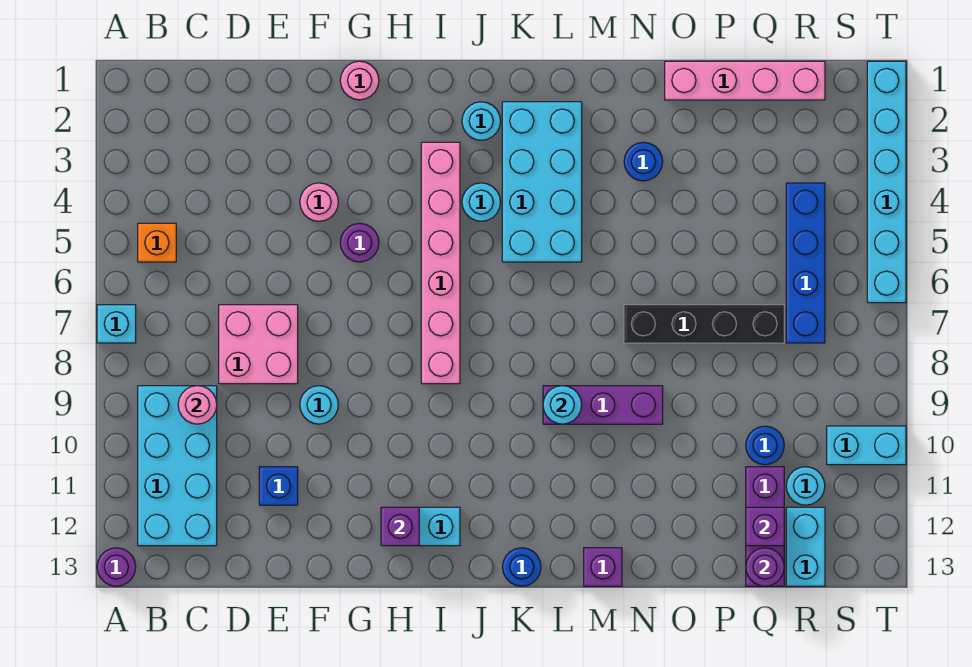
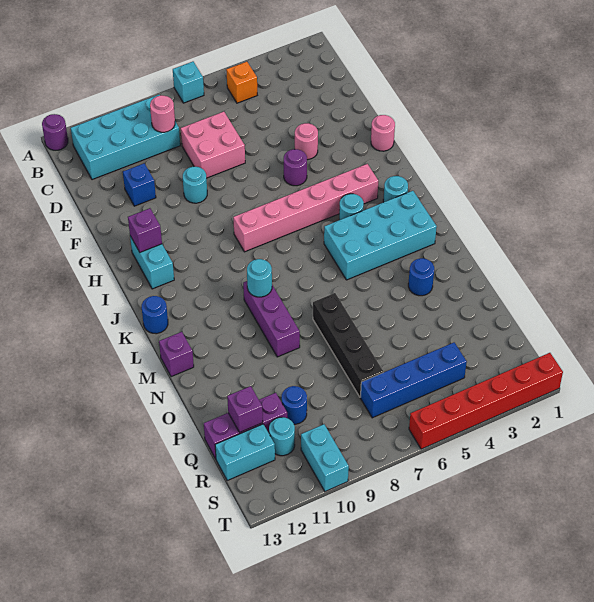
pink brick O1:R1 level 1 -> none
purple round brick Q13 level 2 -> none
cyan brick T1:T6 level 1 -> red brick T1:T6 level 1

